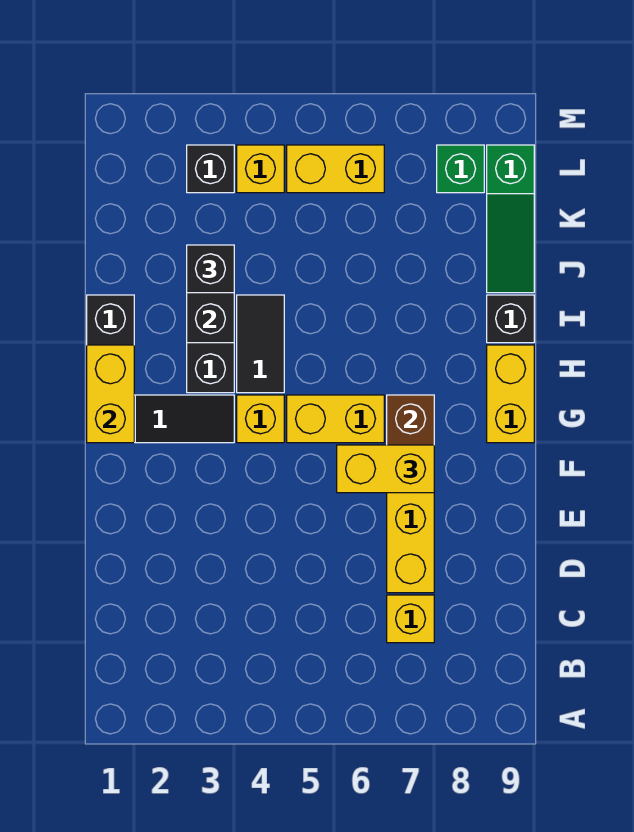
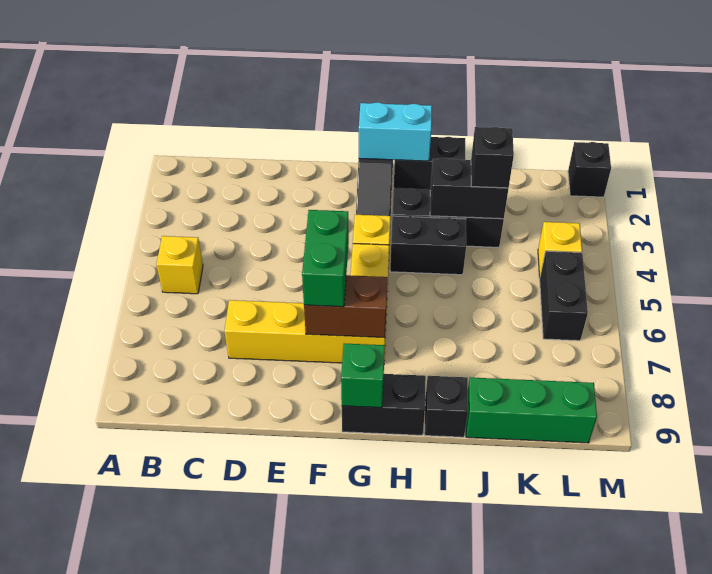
yellow brick C7 level 1 -> yellow brick B5 level 1
yellow brick F6:F7 level 3 -> green brick F6:F7 level 3
yellow brick G1:H1 level 2 -> cyan brick G1:H1 level 2
yellow brick G9:H9 level 1 -> black brick G9:H9 level 1
black tile H4:I4 level 1 -> black brick H4:I4 level 1
green slope J9:L9 level 1 top L -> green brick J9:L9 level 1
black brick L3 level 1 -> black brick M1 level 1
yellow brick L5:L6 level 1 -> black brick L5:L6 level 1
green brick L8 level 1 -> green brick G9 level 2

